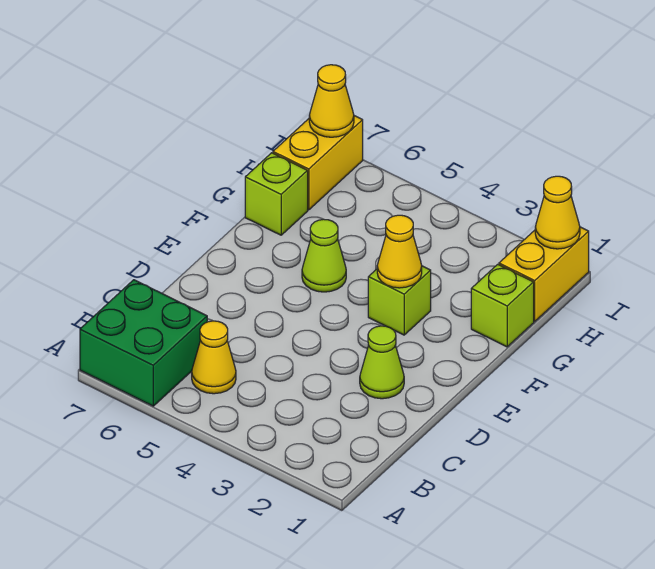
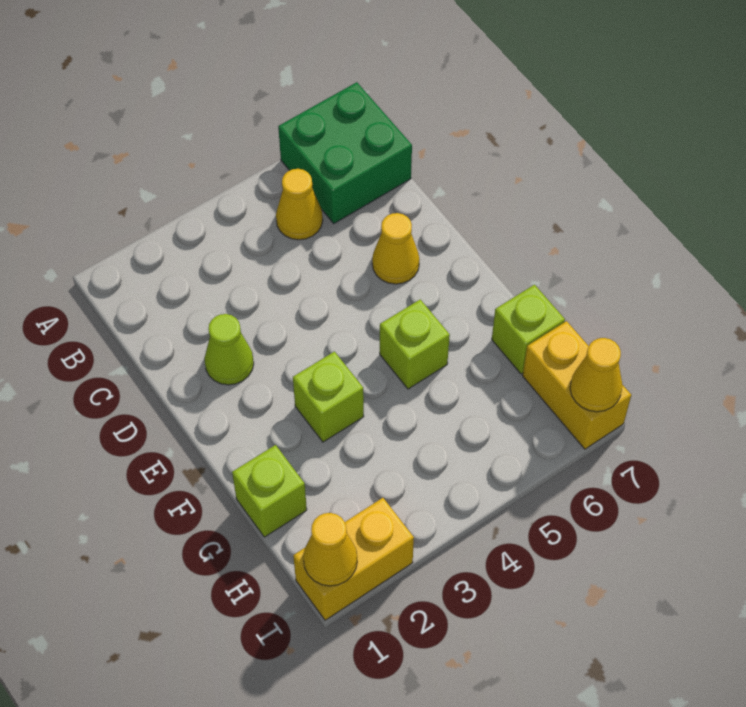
yellow cone F3 level 2 -> yellow cone D6 level 1
lime cone F5 level 1 -> lime brick F5 level 1
yellow brick H1:I1 level 1 -> yellow brick I1:I2 level 1

